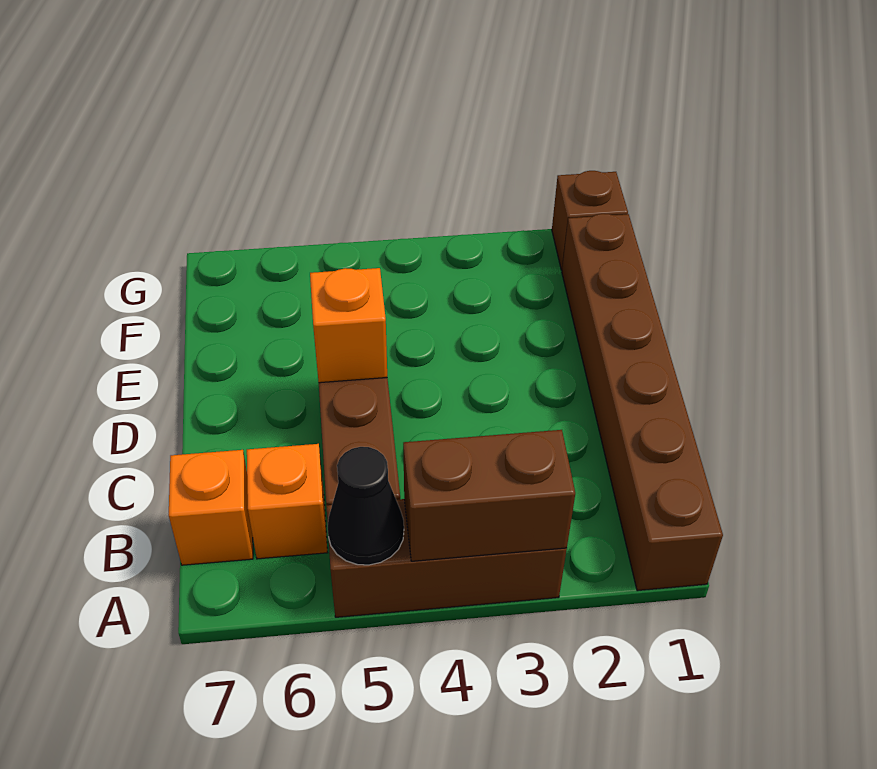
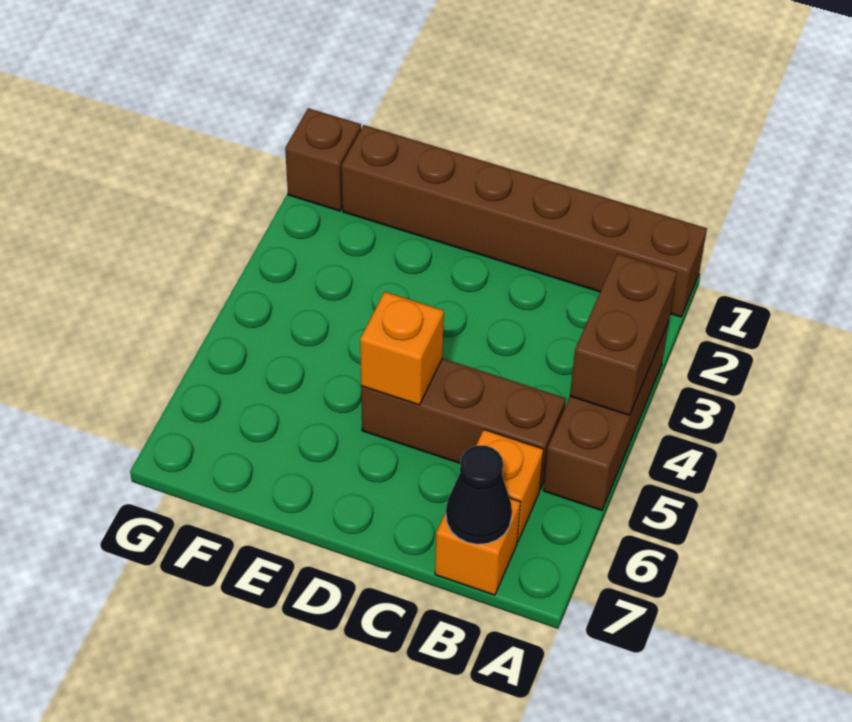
black cone A5 level 2 -> black cone B7 level 2

